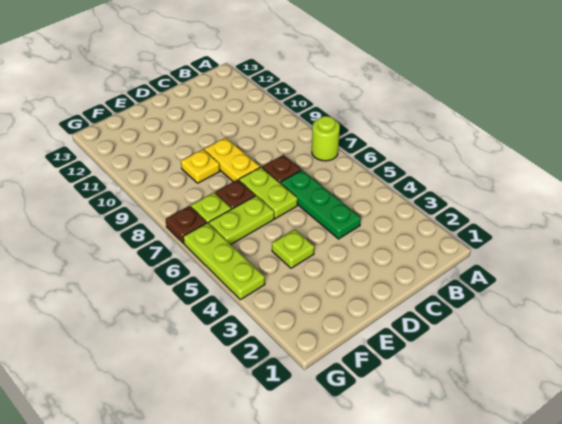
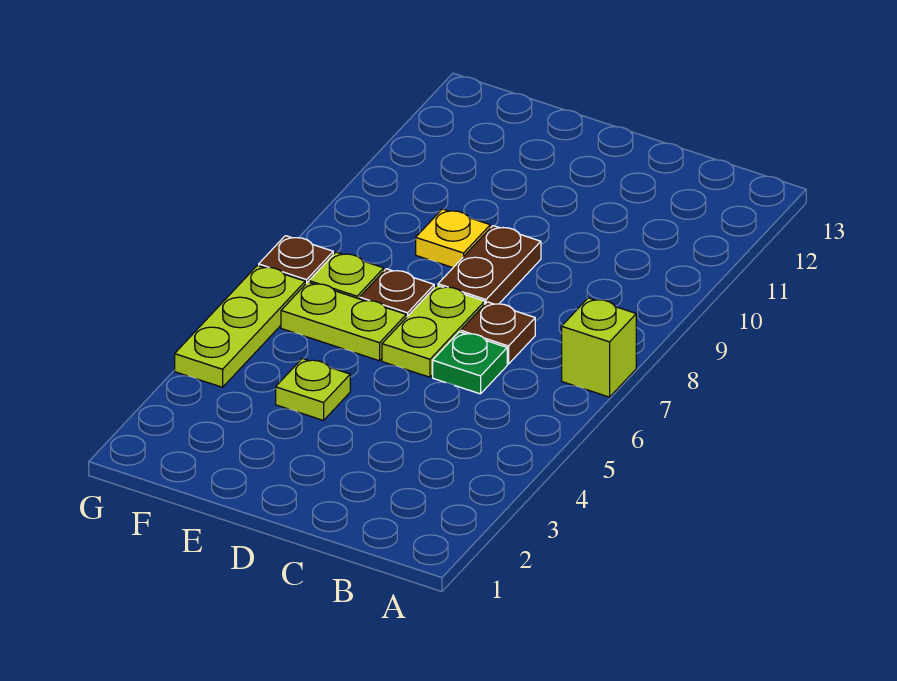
lime round brick A7 level 1 -> lime brick A7 level 1
green plate C4:C6 level 1 -> green plate C6 level 1
yellow plate D8:D9 level 1 -> brown plate D8:D9 level 1

